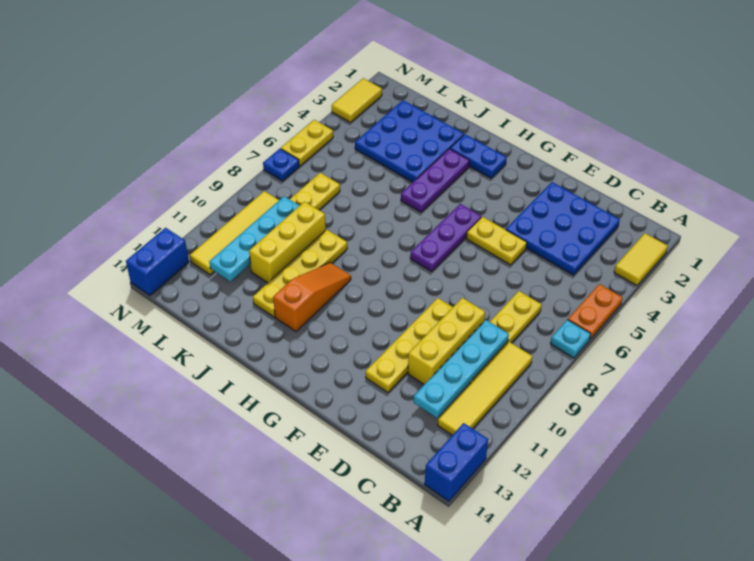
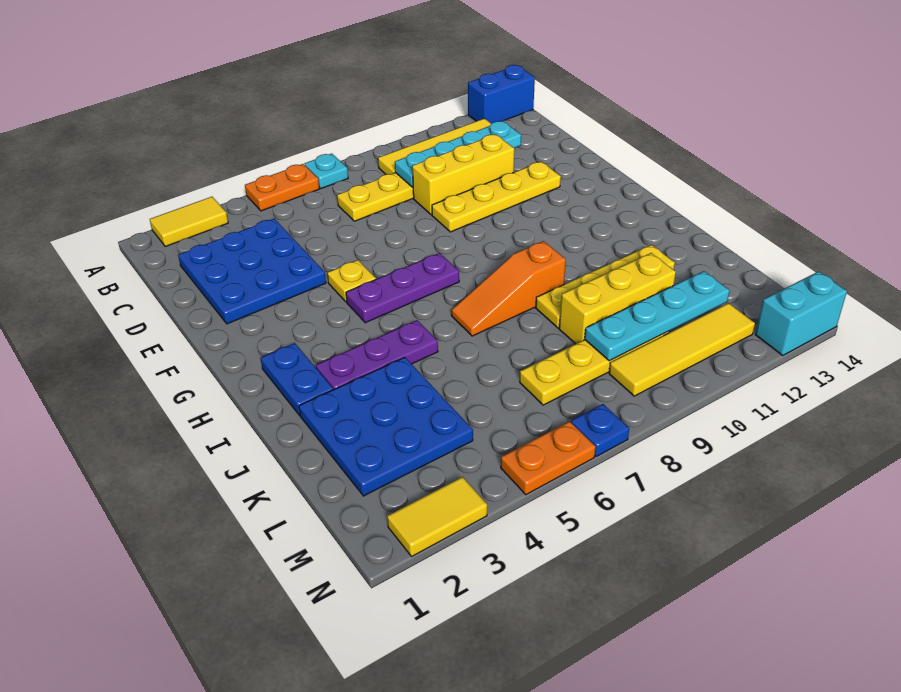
yellow plate E5:F5 level 1 -> yellow plate F5 level 1
orange slope I10:I12 level 1 top 12 -> orange slope I7:I9 level 1 top 9
yellow plate N5:N6 level 1 -> orange plate N5:N6 level 1
blue brick N13:N14 level 1 -> cyan brick N13:N14 level 1

